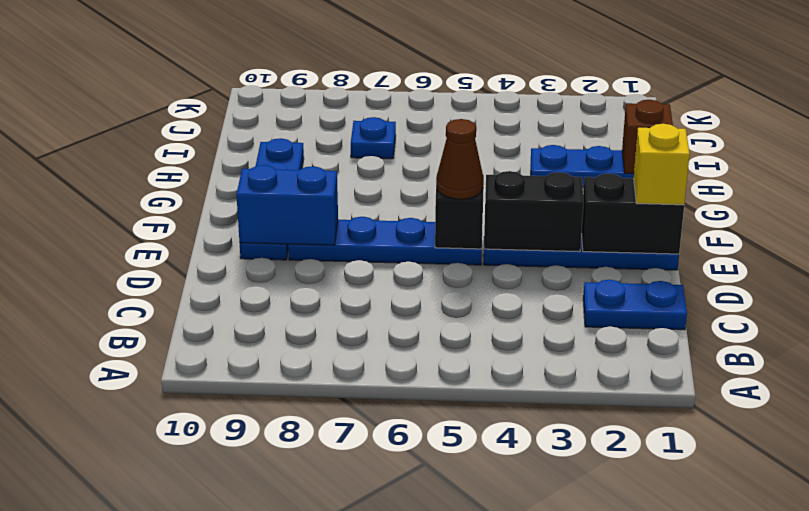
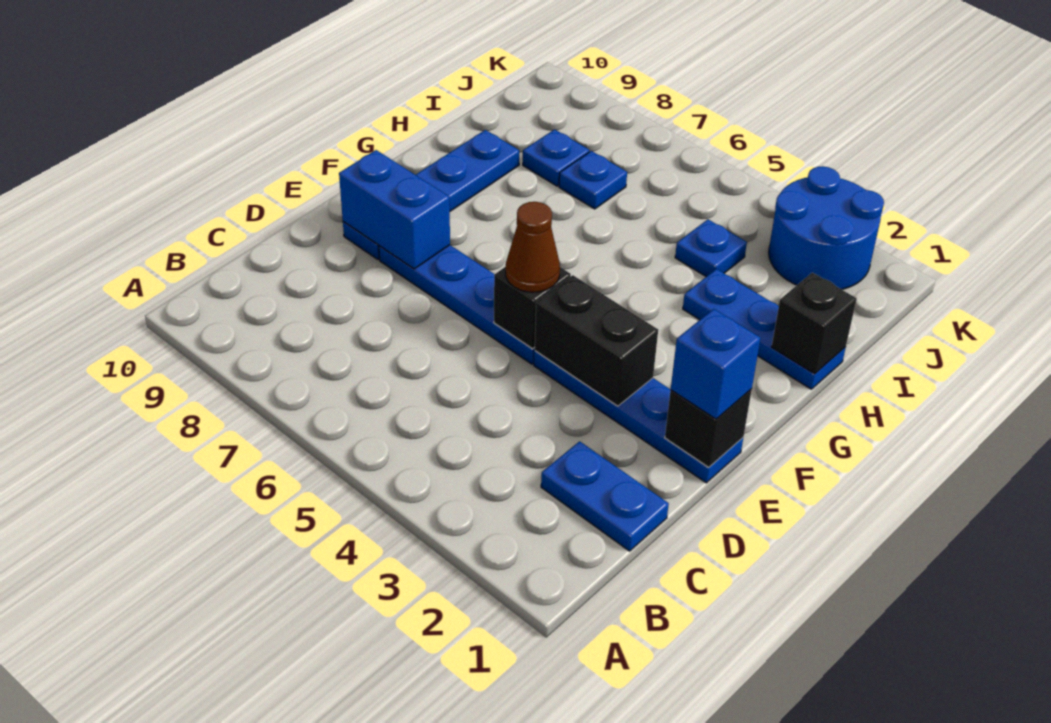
black brick E1:E2 level 2 -> black brick E1 level 2
yellow brick E1 level 3 -> blue brick E1 level 3
brown brick H1 level 2 -> black brick H1 level 2
none -> blue plate I4 level 1
none -> blue plate I8 level 1
none -> blue round brick J2:K3 level 1

